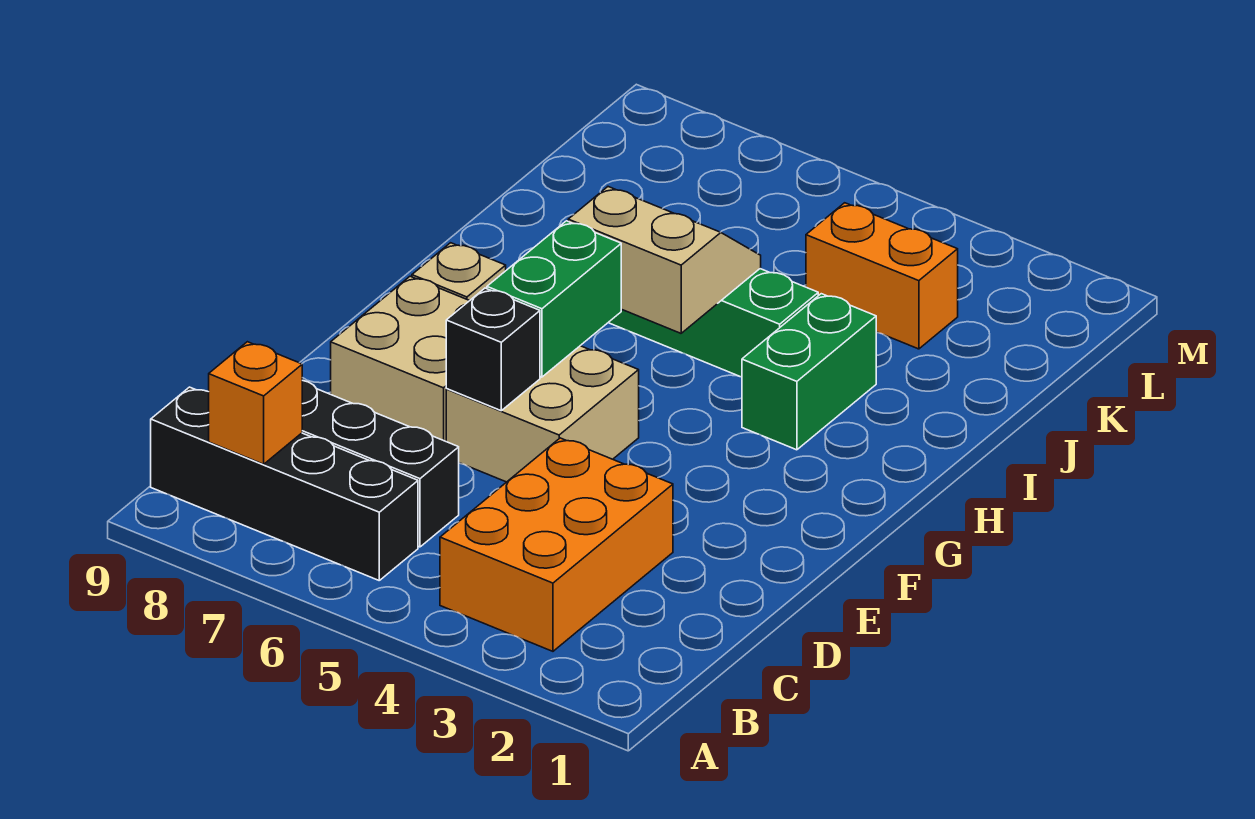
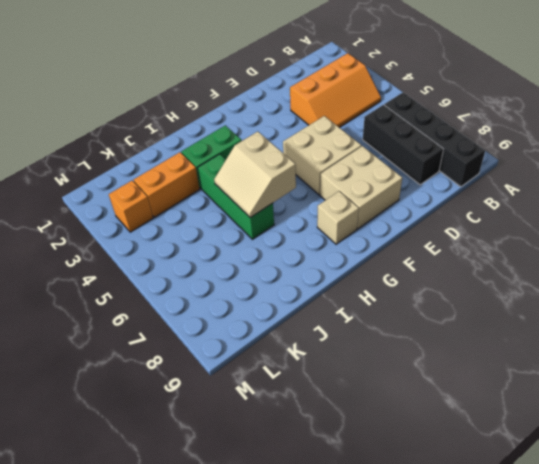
orange brick B3:D4 level 1 -> orange slope B3:D4 level 1 top 3
orange brick B8 level 2 -> orange brick L3 level 1
black brick E6 level 2 -> none
green brick F6:G6 level 2 -> none
orange brick K3:K4 level 1 -> orange brick J3:K3 level 1

